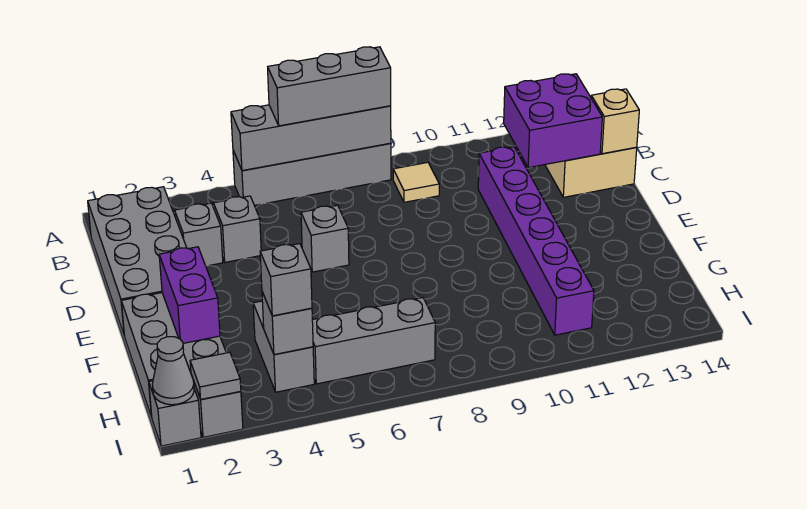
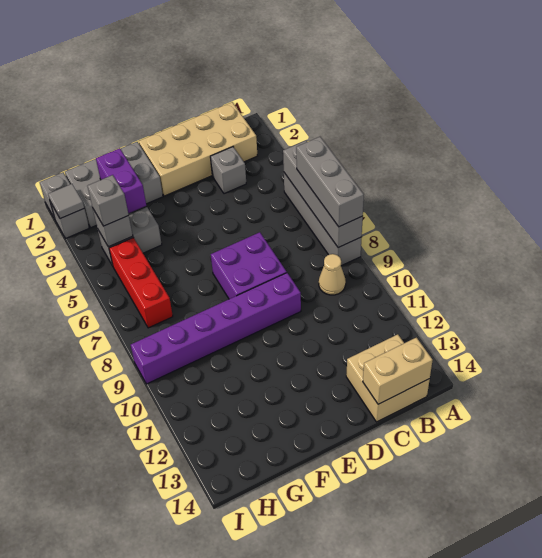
grey brick B1:E2 level 1 -> tan brick B1:E2 level 1
tan tile B9 level 1 -> tan cone B9 level 1
purple brick B12:C13 level 2 -> purple brick D7:E8 level 1
grey brick C4 level 1 -> none
purple brick C11:H11 level 1 -> purple brick D9:I9 level 1
tan brick C14 level 2 -> tan brick B14:C14 level 2
grey brick D6 level 1 -> none
purple brick F2:G2 level 2 -> purple brick G2:G3 level 2
grey brick H5:H7 level 1 -> red brick H5:H7 level 1
grey cone I1 level 2 -> none

